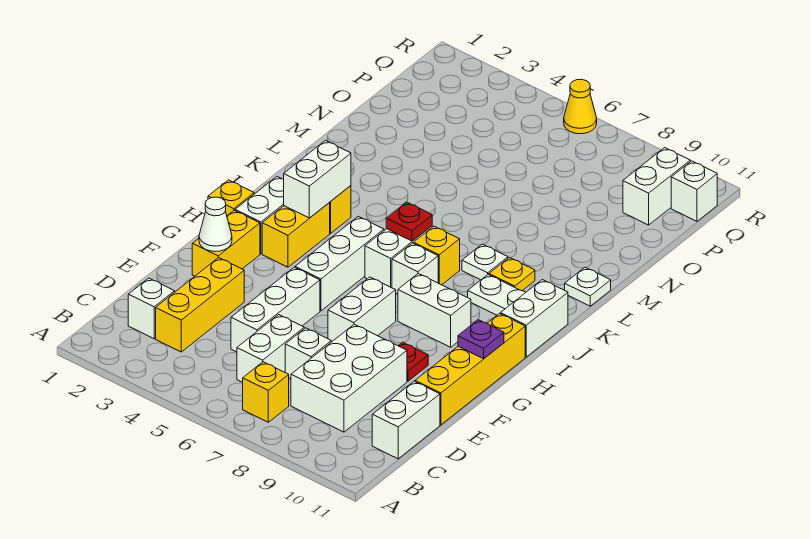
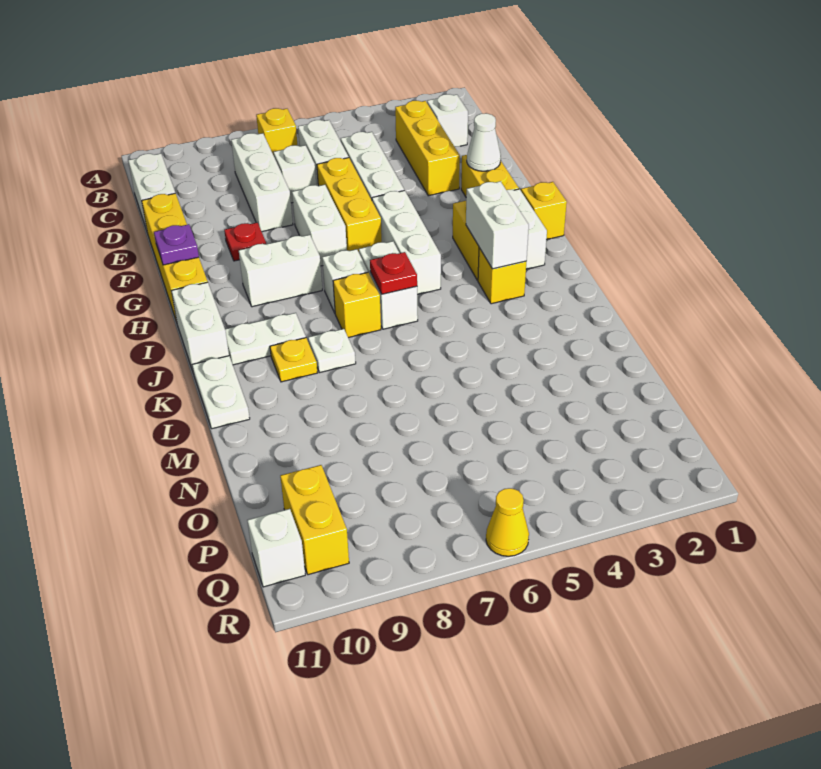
white brick C8:E9 level 1 -> white brick C8:E8 level 1
none -> yellow brick E6:G6 level 1
white plate L11 level 1 -> white plate K11:L11 level 1
white brick P10:Q10 level 1 -> yellow brick P10:Q10 level 1

